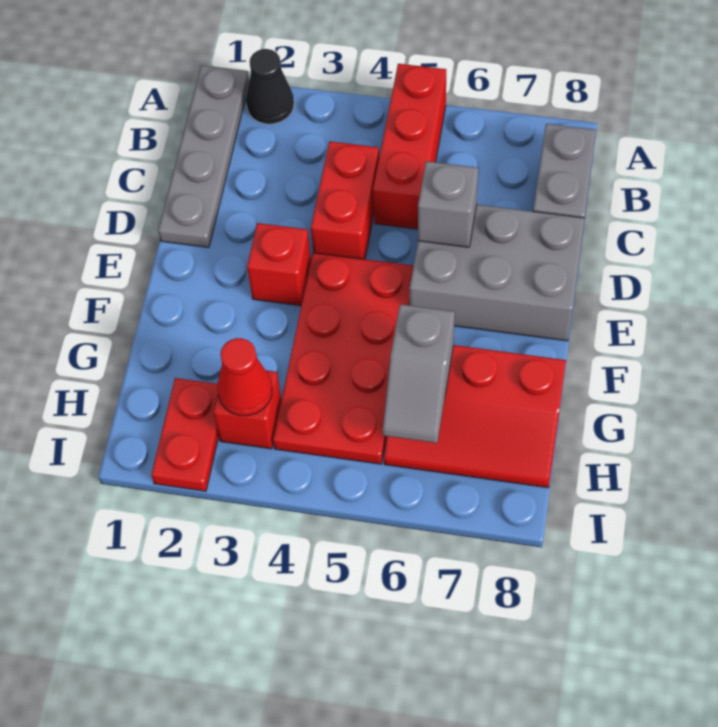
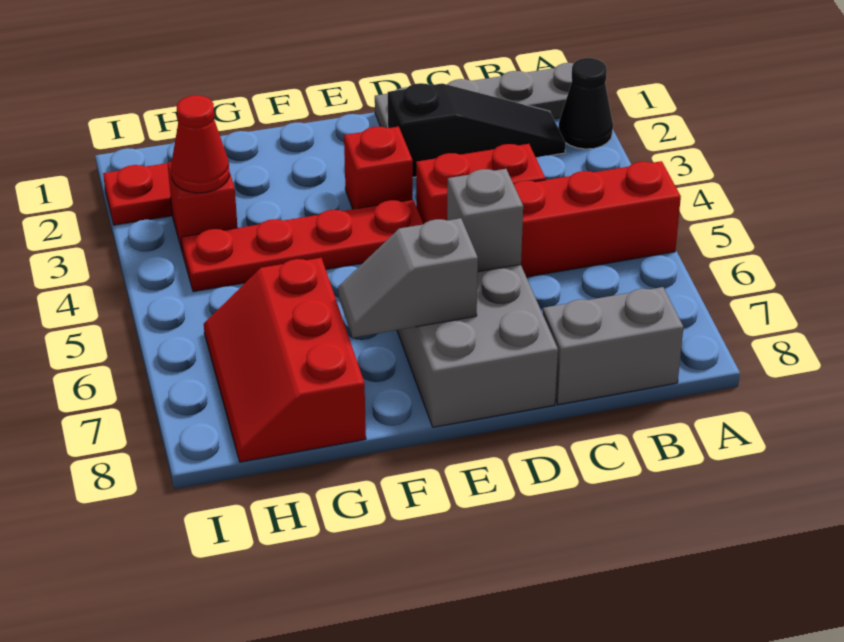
none -> black slope B2:D2 level 1 top D
red plate E4:H5 level 1 -> red plate E4:H4 level 1
grey slope G6:H6 level 2 top G -> grey slope E7:F7 level 2 top E

